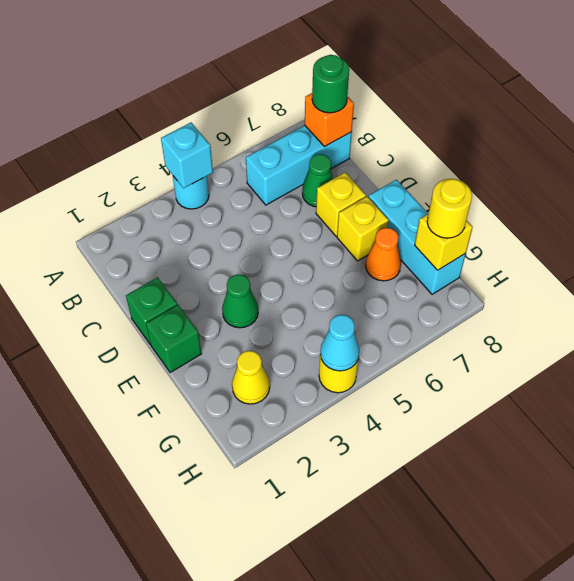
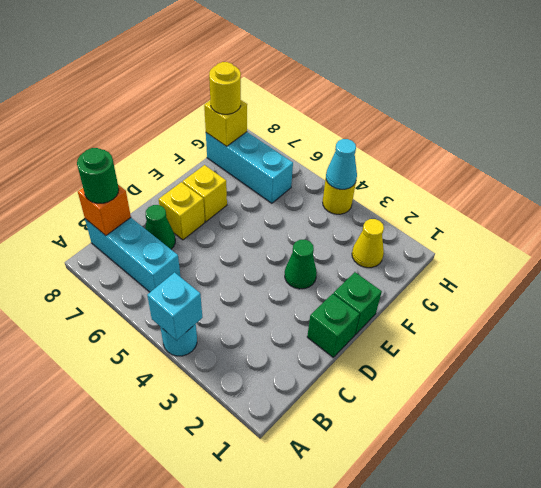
cyan brick E8:G8 level 1 -> cyan brick G6:G8 level 1
orange cone F7 level 1 -> none

